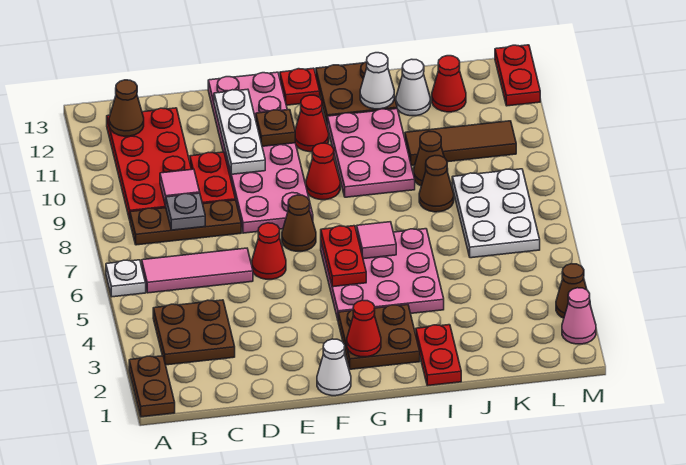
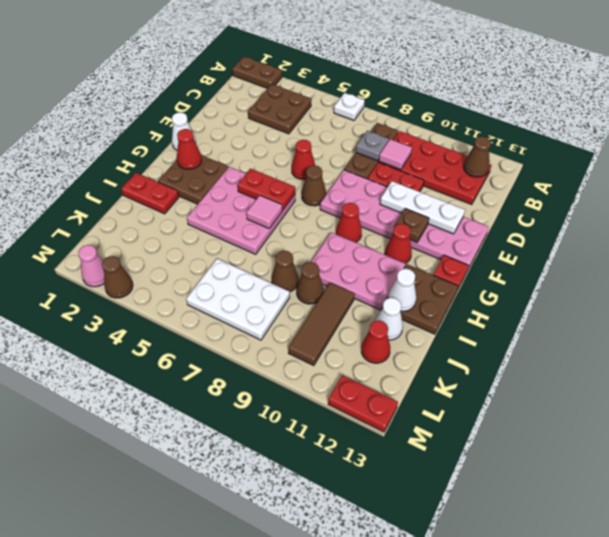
pink tile B6:D6 level 1 -> none

